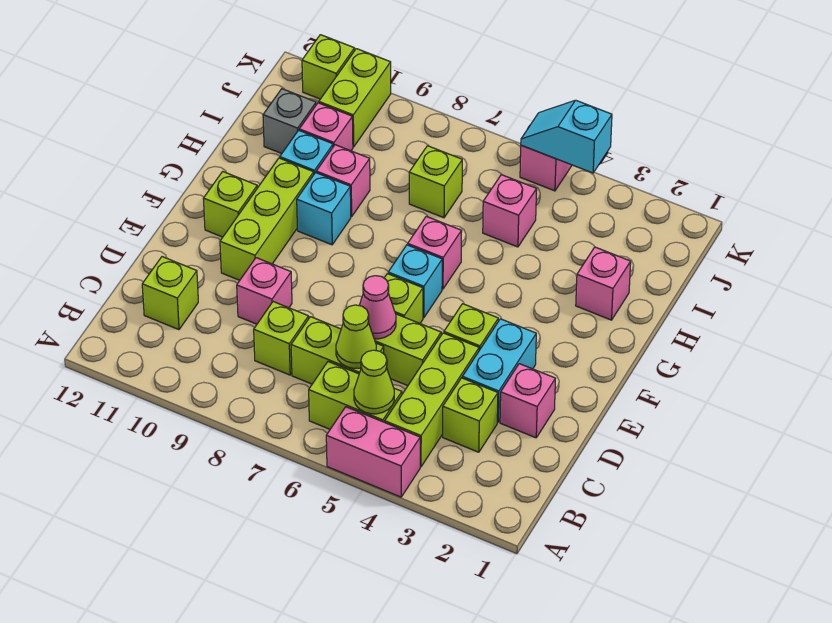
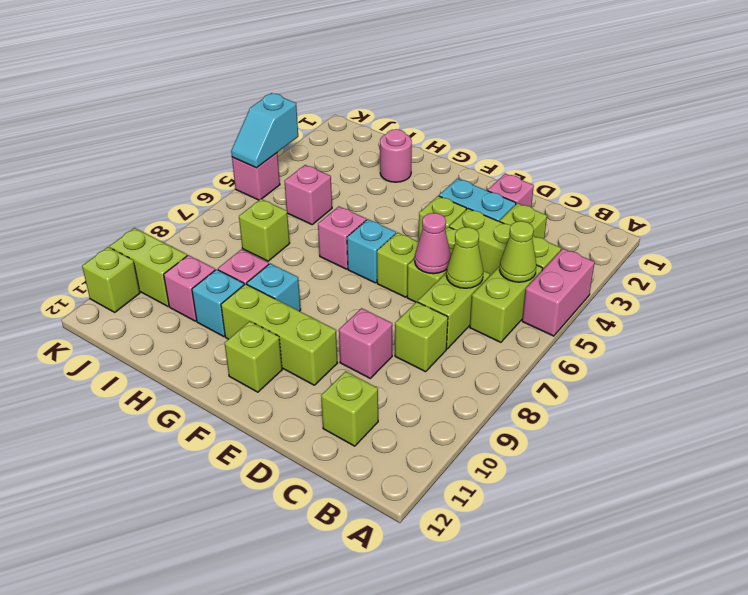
pink brick H2 level 1 -> pink round brick H2 level 1
grey brick I11 level 1 -> none

